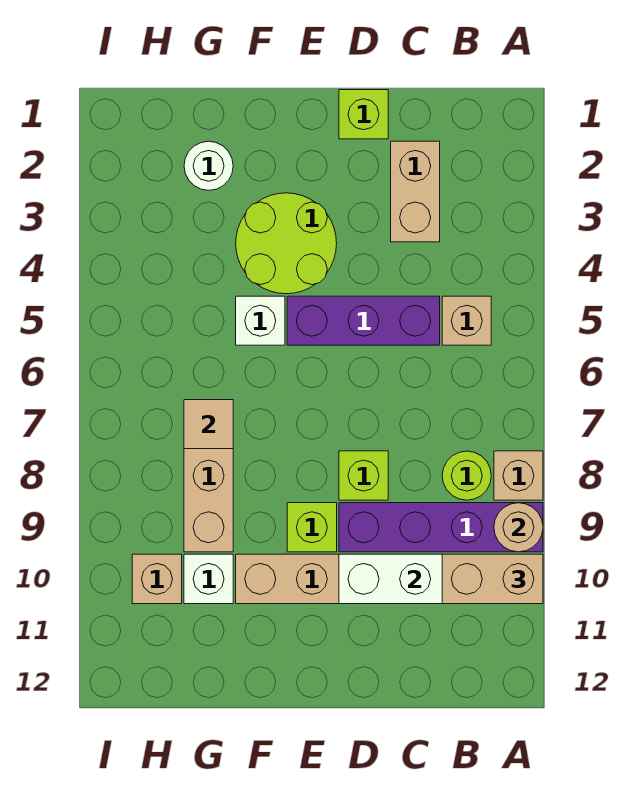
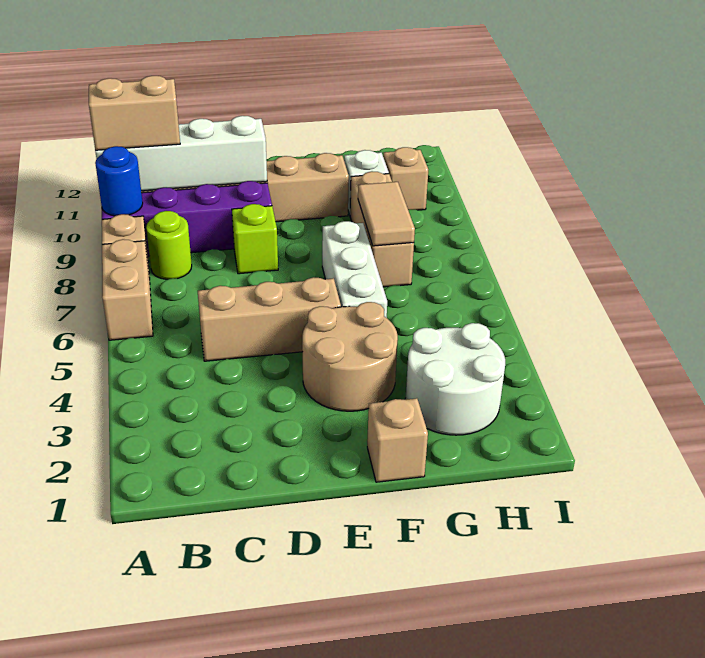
tan round brick A9 level 2 -> blue round brick A9 level 2
tan brick B5 level 1 -> tan brick F1 level 1
tan brick C2:C3 level 1 -> tan brick A6:A7 level 1
purple brick C5:E5 level 1 -> tan brick C5:E5 level 1
lime brick D1 level 1 -> none
lime round brick E3:F4 level 1 -> tan round brick E3:F4 level 1
lime brick E9 level 1 -> none
white brick F5 level 1 -> white brick F5:F7 level 1
white round brick G2 level 1 -> white round brick G2:H3 level 1
tan tile G7 level 2 -> tan tile G7:G8 level 2

